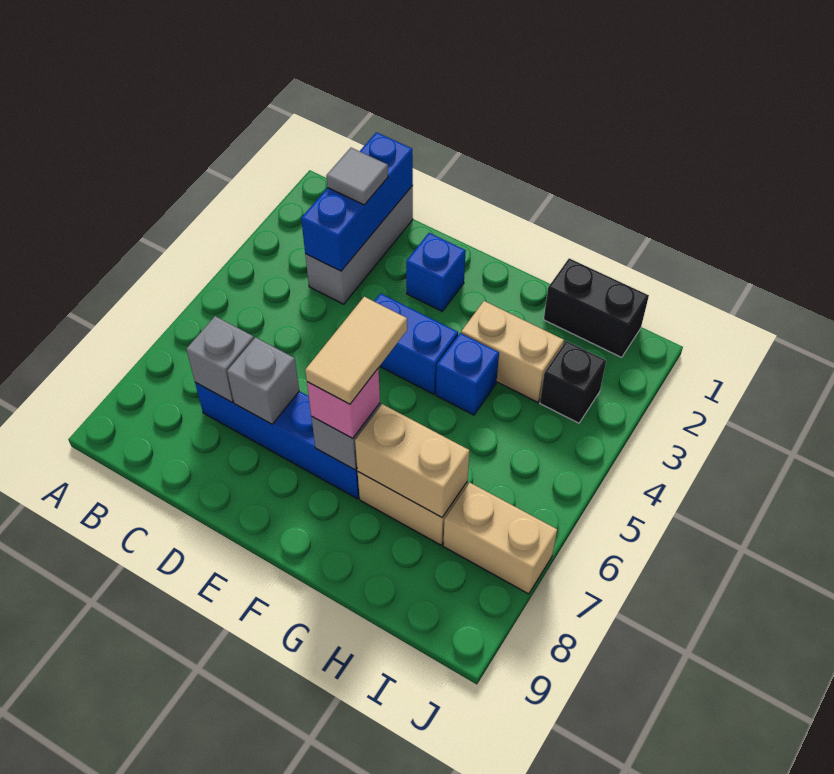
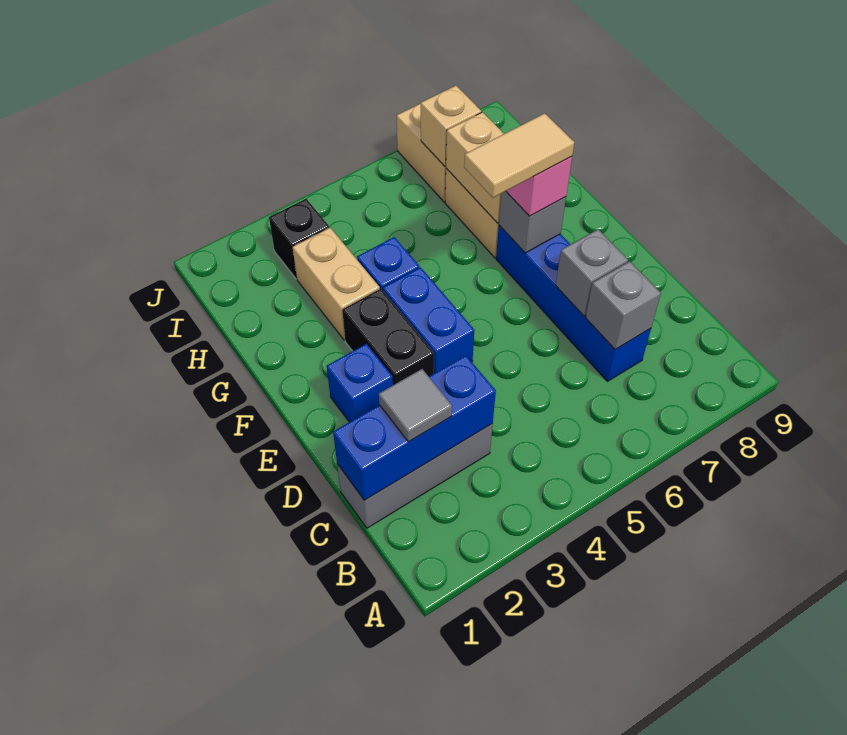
black brick H1:I1 level 1 -> black brick E3:F3 level 1
none -> tan brick I7 level 2

